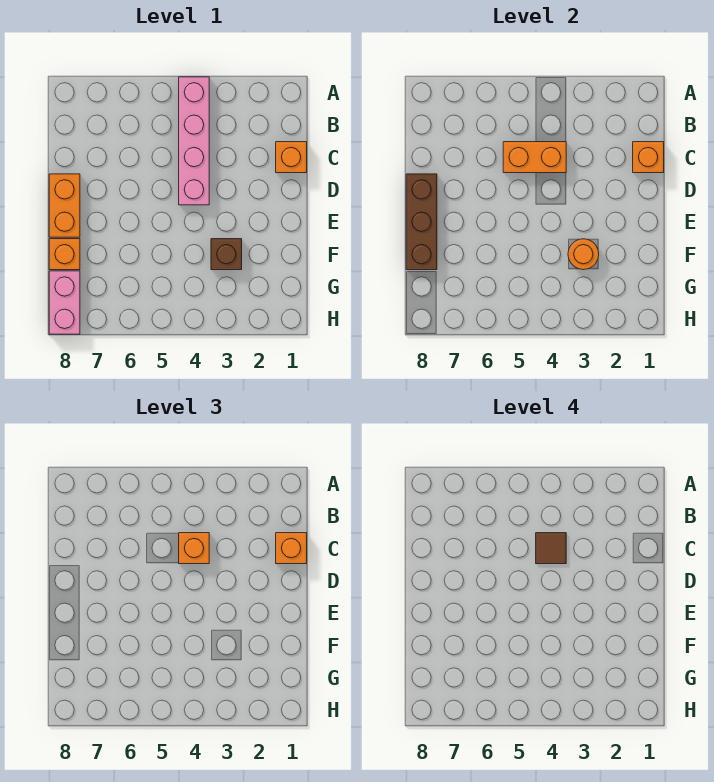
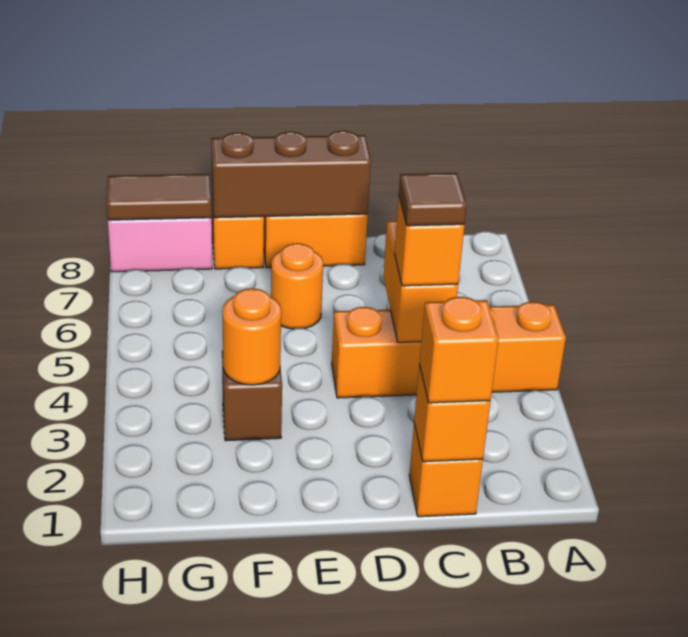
pink brick A4:D4 level 1 -> orange brick A4:D4 level 1
none -> orange round brick E6 level 1
none -> brown tile G8:H8 level 2

